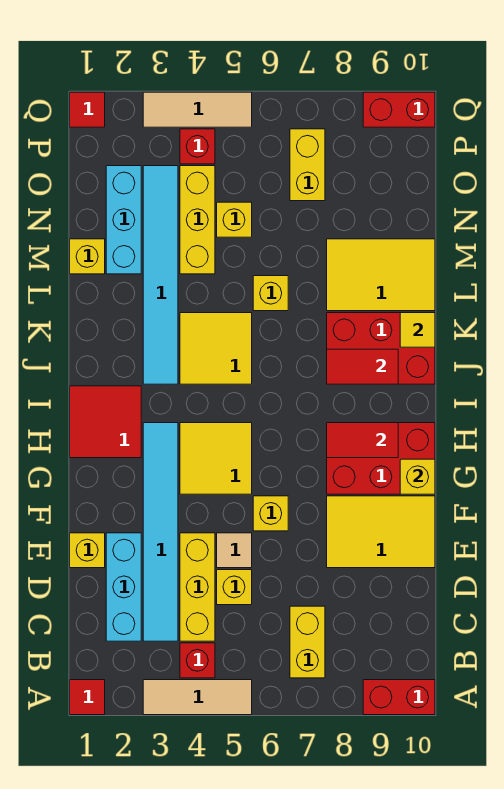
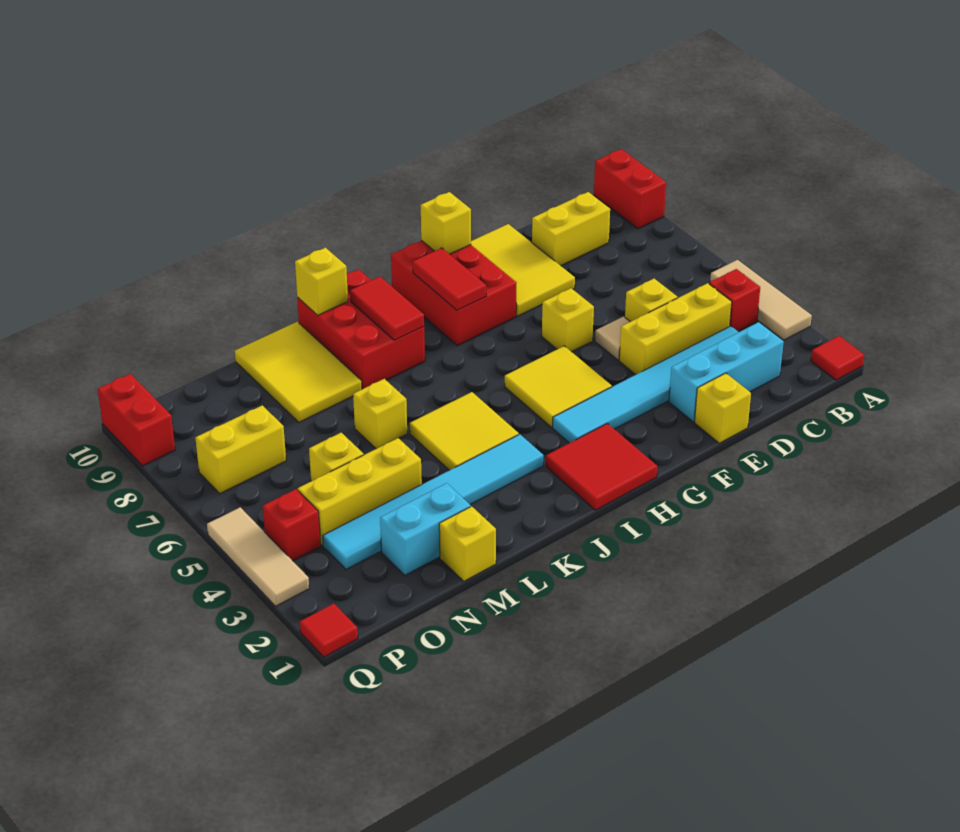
yellow brick B7:C7 level 1 -> yellow brick C9:D9 level 1
yellow tile K10 level 2 -> yellow brick K10 level 2
cyan brick M2:O2 level 1 -> cyan brick M2:N2 level 1

